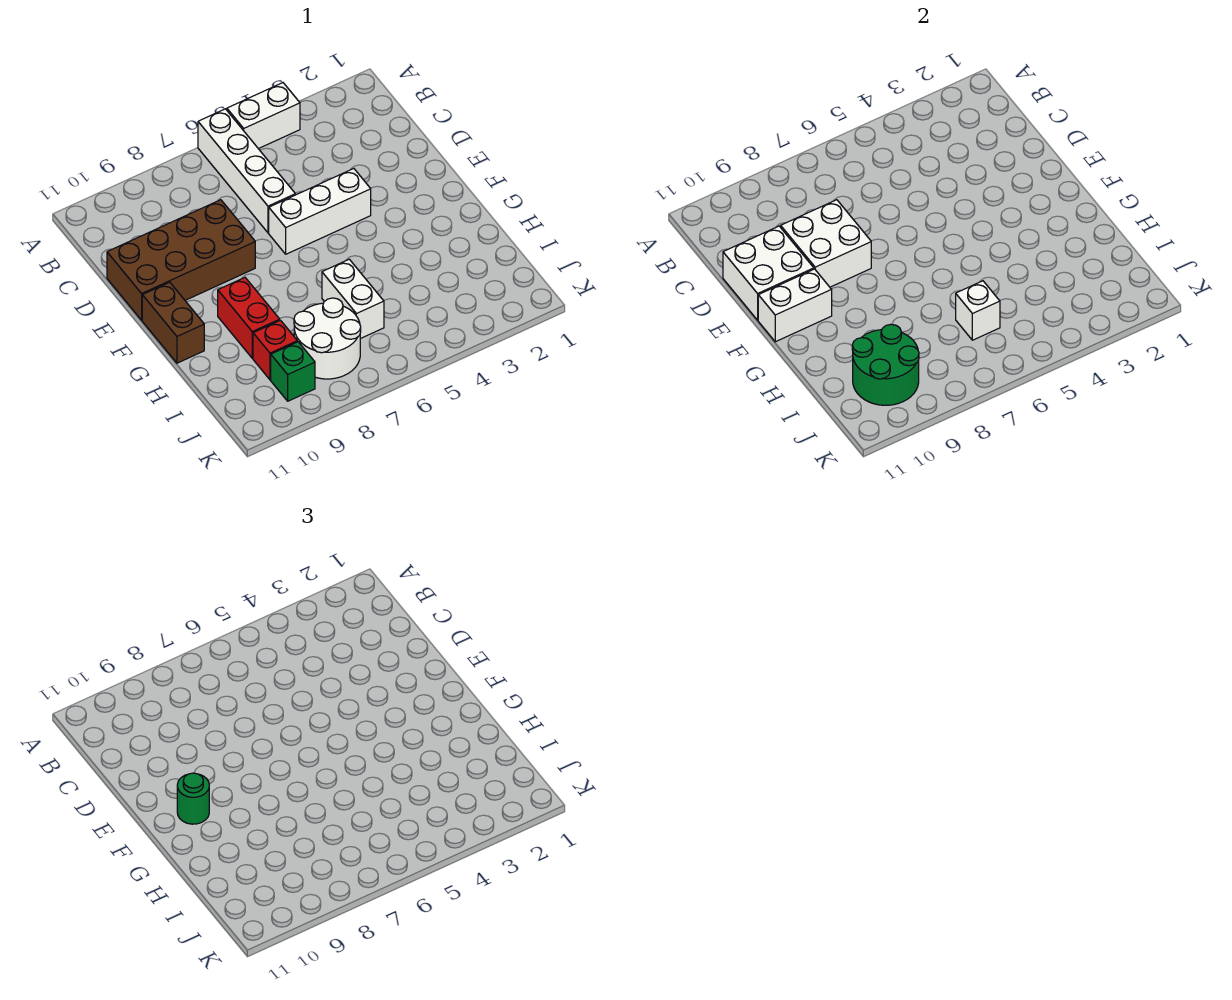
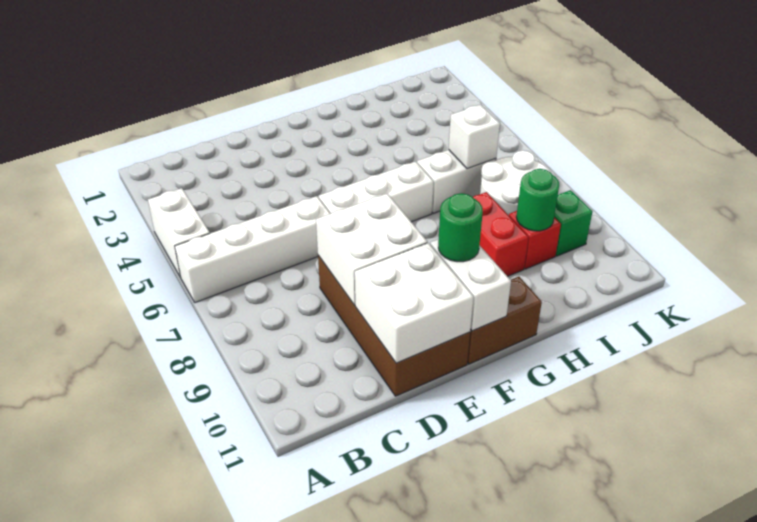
white brick E4:E6 level 1 -> white brick E6:G6 level 1
red brick G9:H9 level 1 -> red brick H8:H9 level 1
green round brick I9:J10 level 2 -> green round brick I9 level 2

